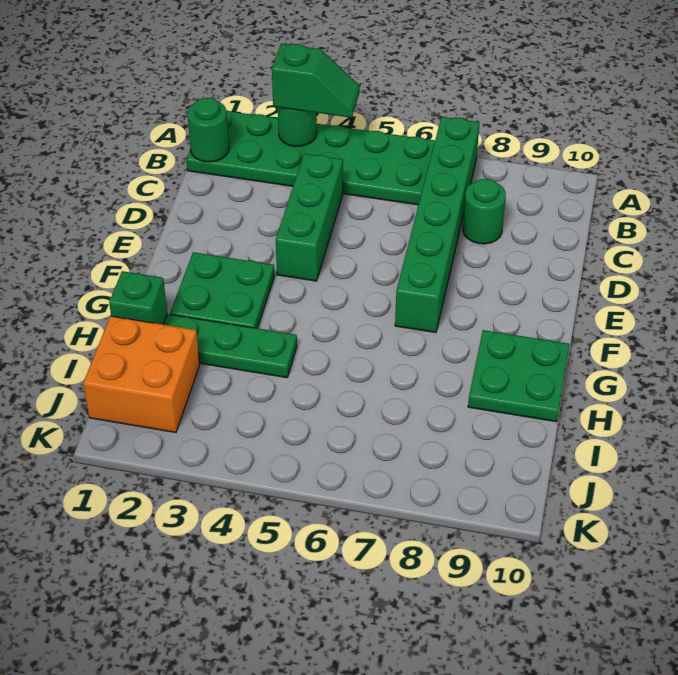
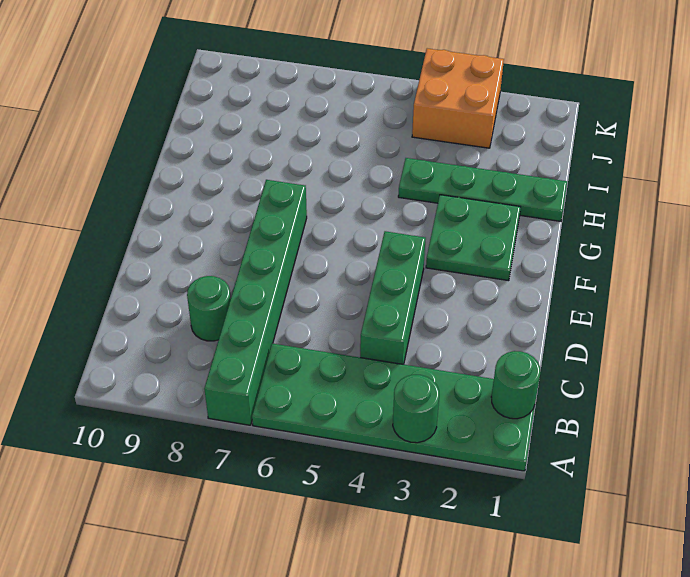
green slope A3:A4 level 3 top 3 -> none
green plate G9:H10 level 1 -> none
green brick H1 level 2 -> none
orange brick I1:J2 level 1 -> orange brick J3:K4 level 1

